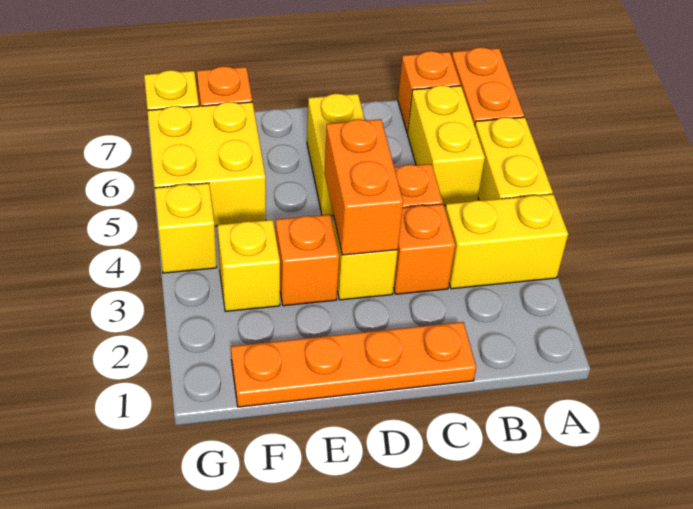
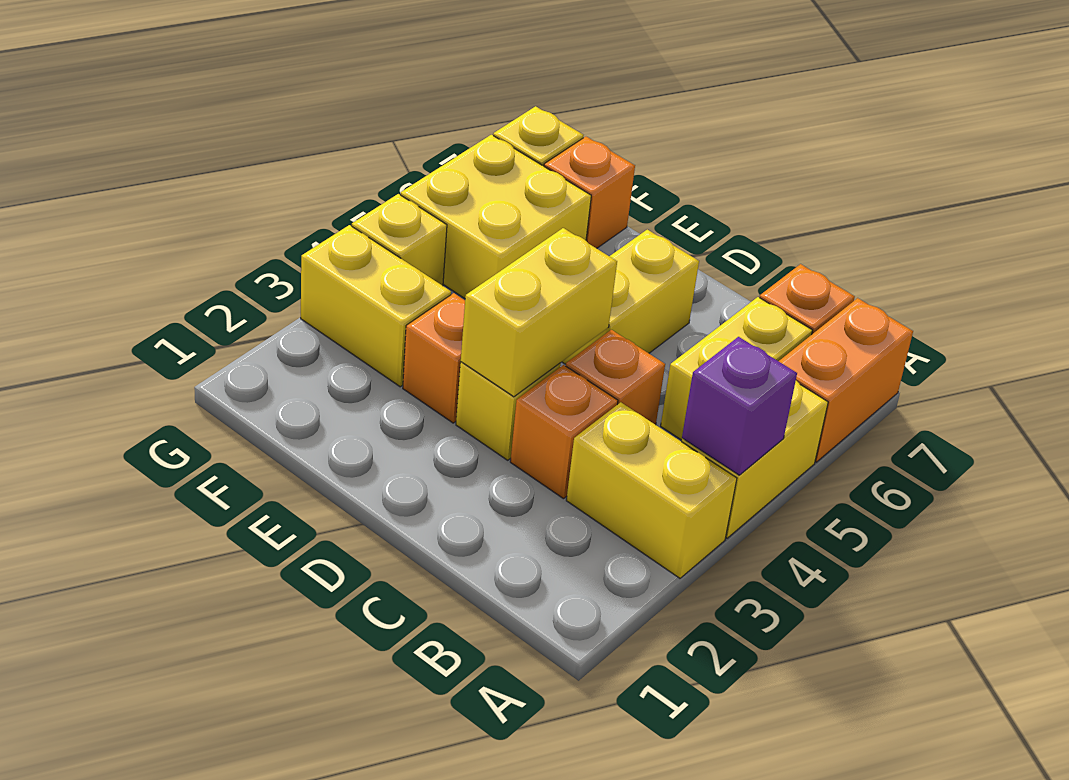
none -> purple brick A4 level 2
orange plate C1:F1 level 1 -> none
orange brick D3:D4 level 2 -> yellow brick D3:D4 level 2
yellow brick F3 level 1 -> yellow brick F3:G3 level 1

